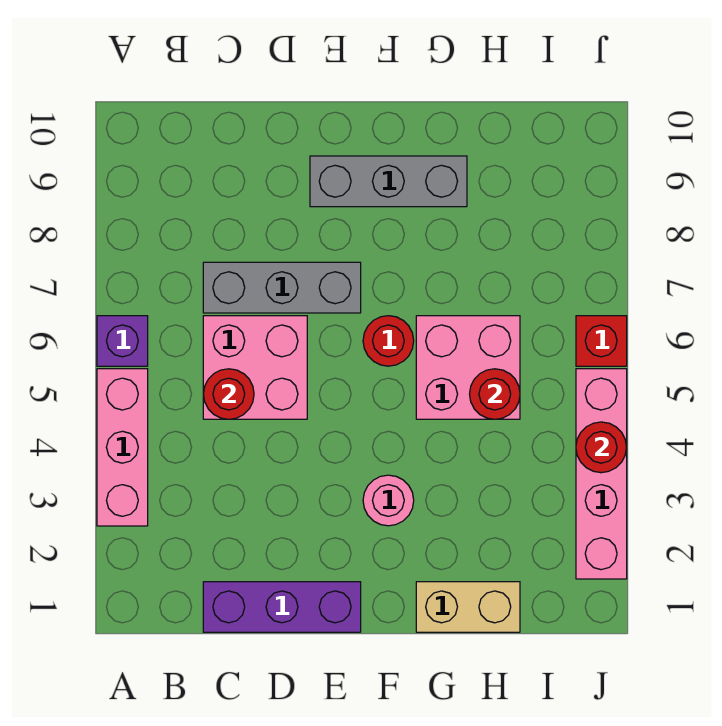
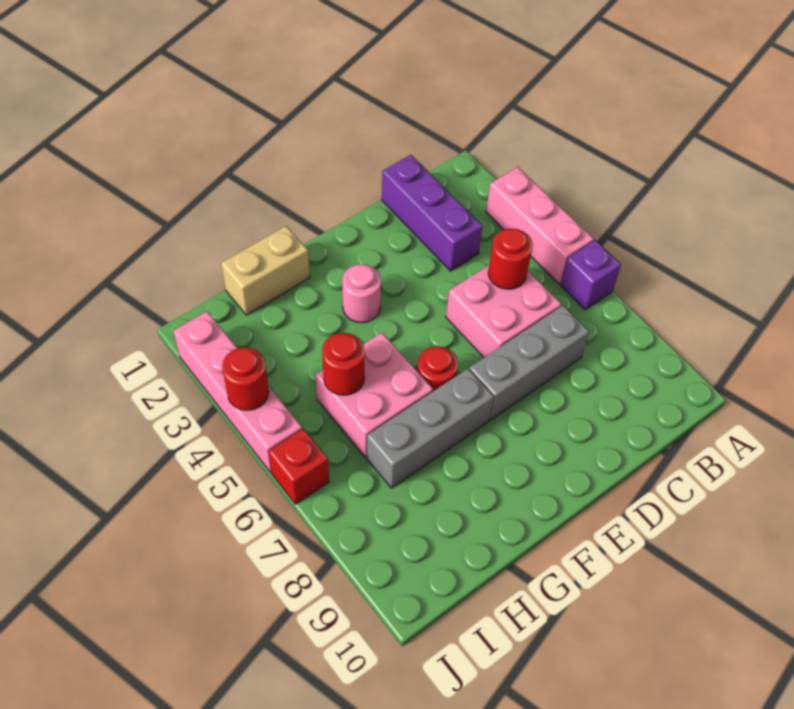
purple brick C1:E1 level 1 -> purple brick C1:C3 level 1
grey brick E9:G9 level 1 -> grey brick F7:H7 level 1

